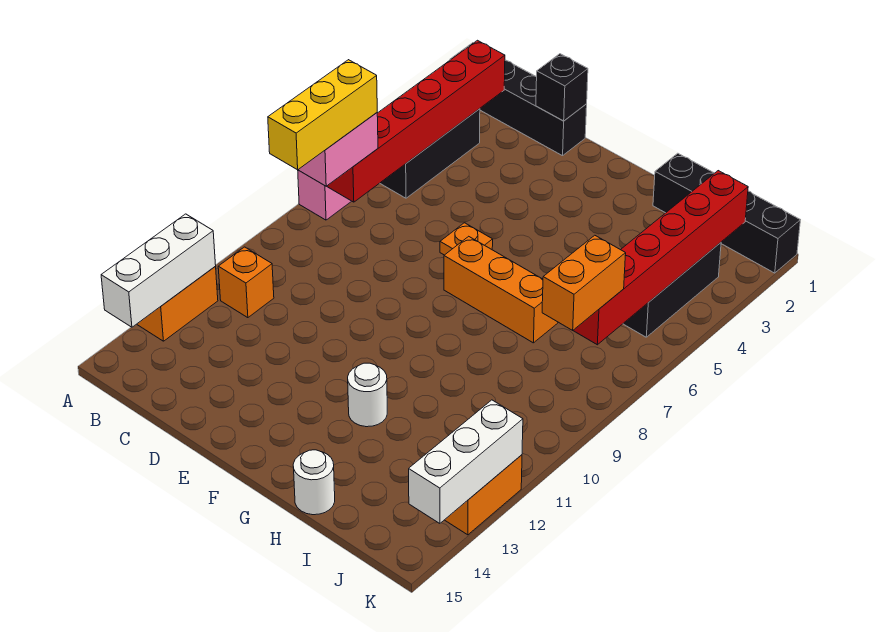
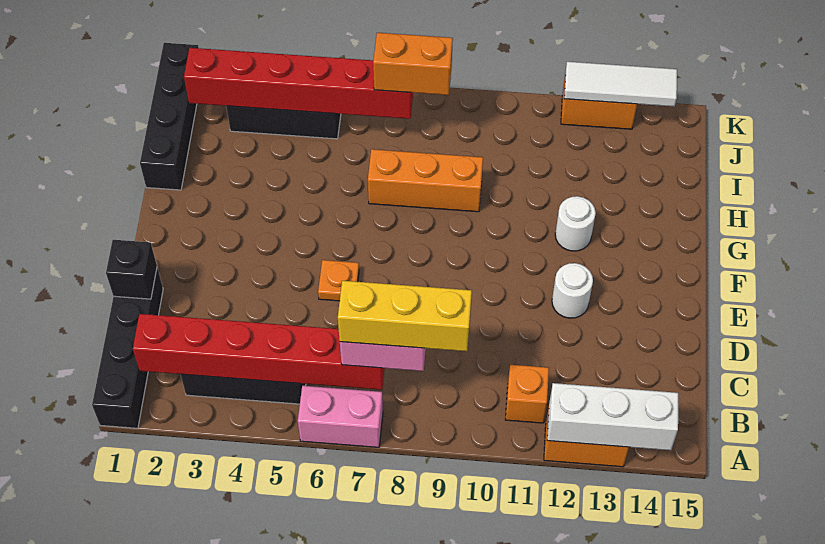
orange brick F7:H7 level 1 -> orange brick H7:H9 level 1
white round brick H15 level 1 -> white round brick E12 level 1
white brick K12:K14 level 2 -> white tile K12:K14 level 2

